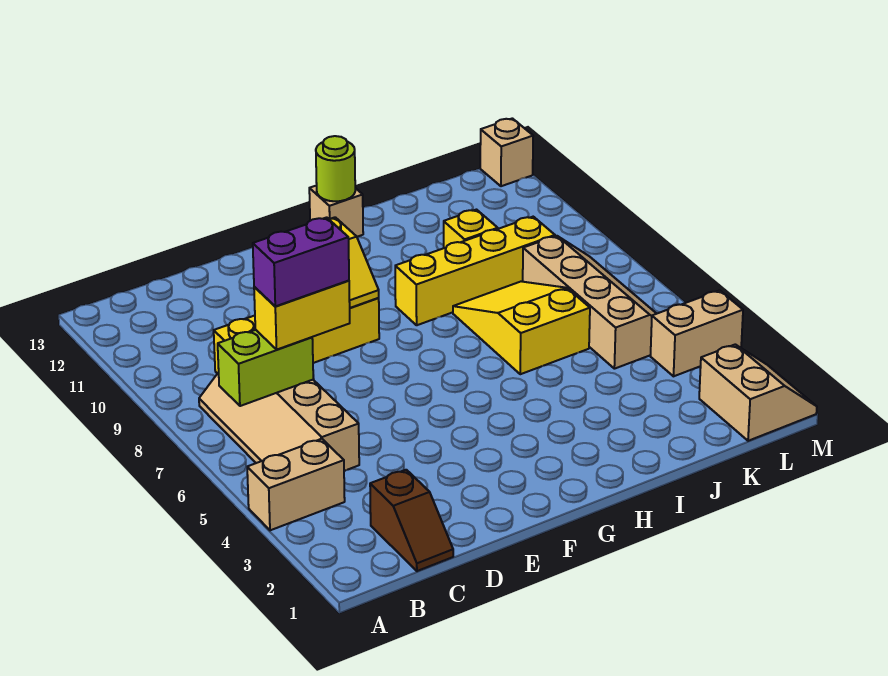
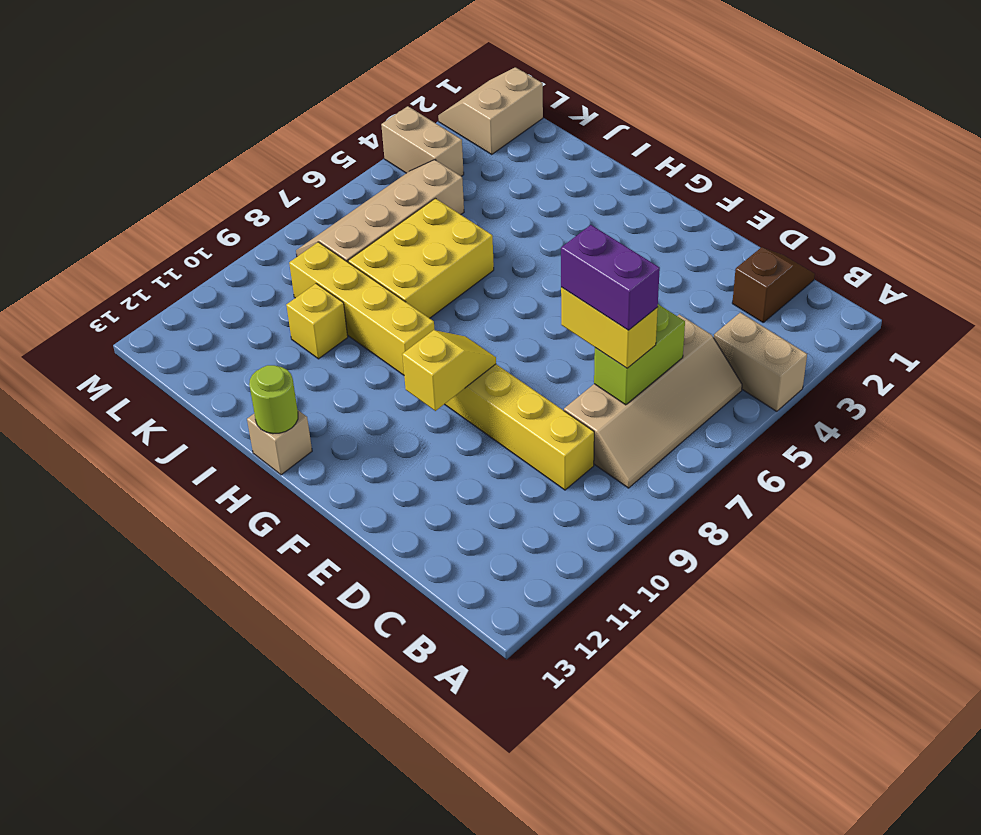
lime brick B7:C7 level 2 -> lime brick C6:C7 level 2
yellow slope I6:J8 level 1 top 6 -> yellow brick I6:J8 level 1
tan brick M13 level 1 -> none

